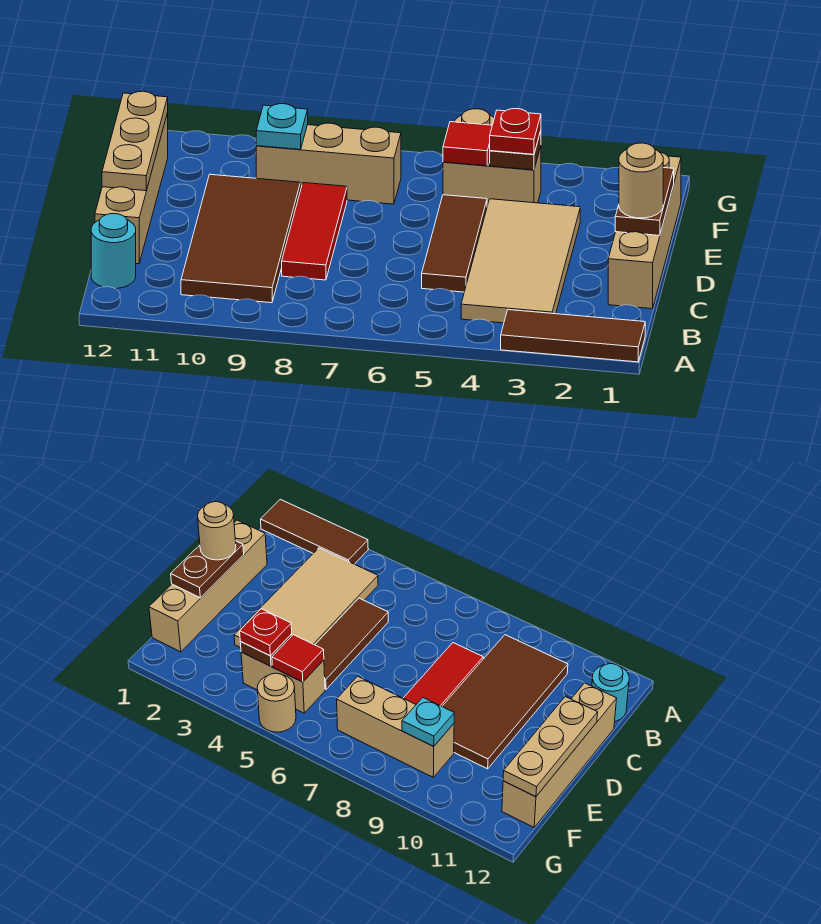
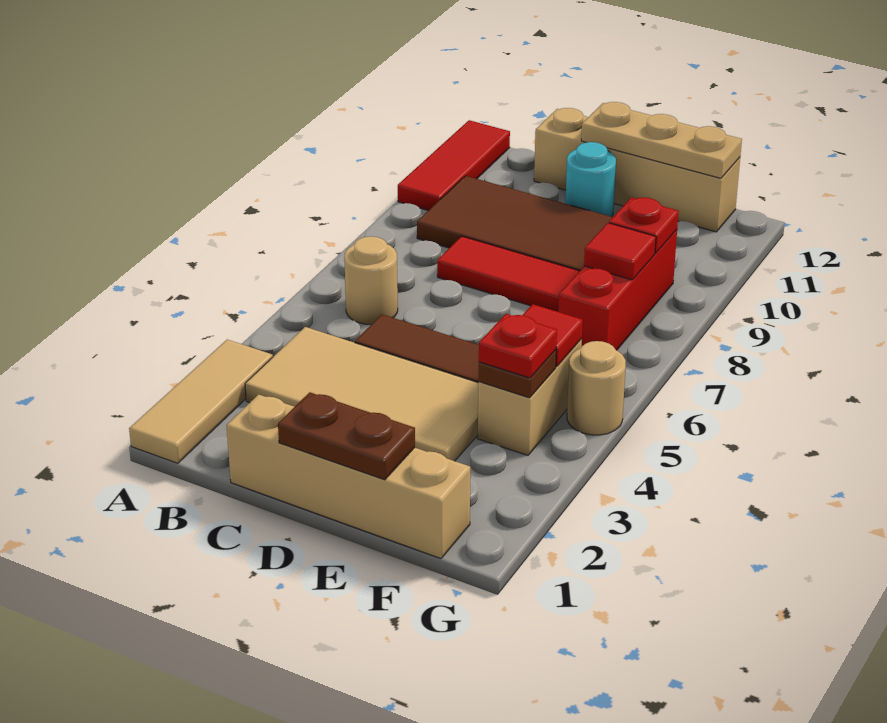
brown tile A1:A3 level 1 -> tan tile A1:A3 level 1
none -> red tile A10:A12 level 1
cyan round brick B12 level 1 -> cyan round brick D11 level 1
tan round brick D1 level 3 -> tan round brick B6 level 1
tan brick F7:F9 level 1 -> red brick F7:F9 level 1
none -> red tile F8 level 2
cyan plate F9 level 2 -> red plate F9 level 2

